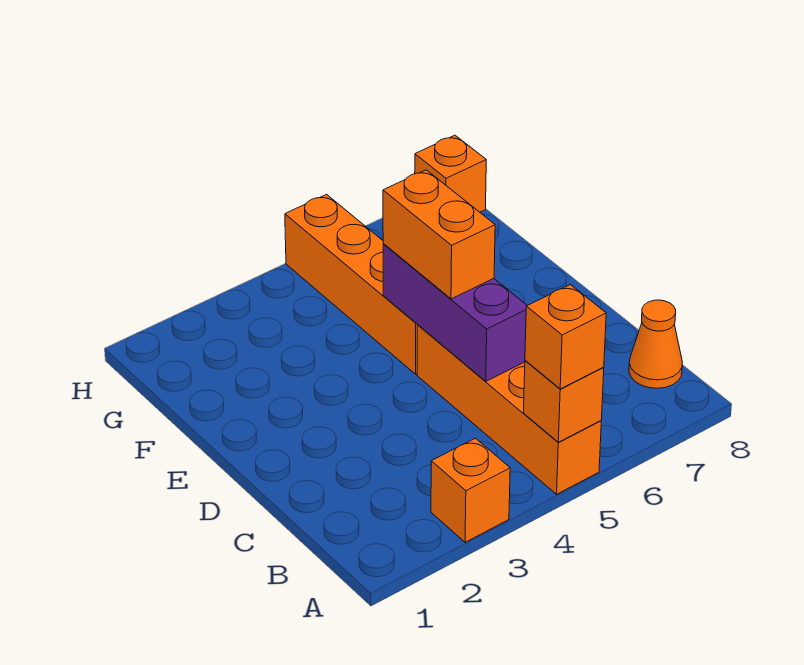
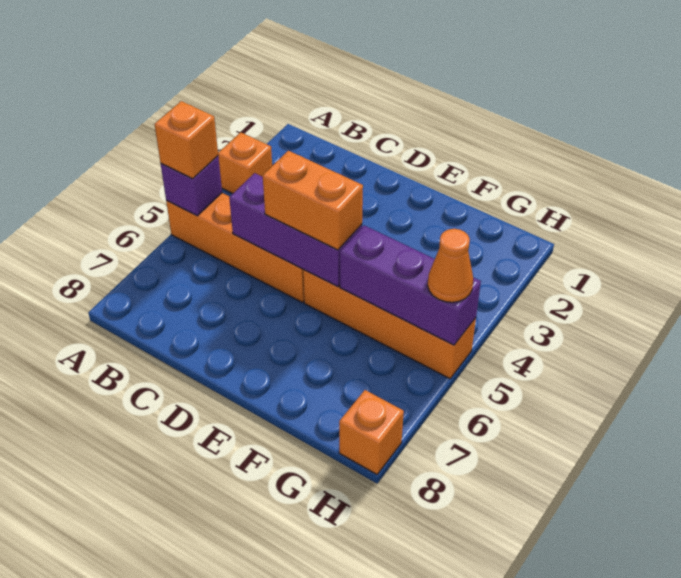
orange brick A5 level 2 -> purple brick A5 level 2
orange cone B8 level 1 -> orange cone H5 level 3
none -> purple brick F5:H5 level 2

